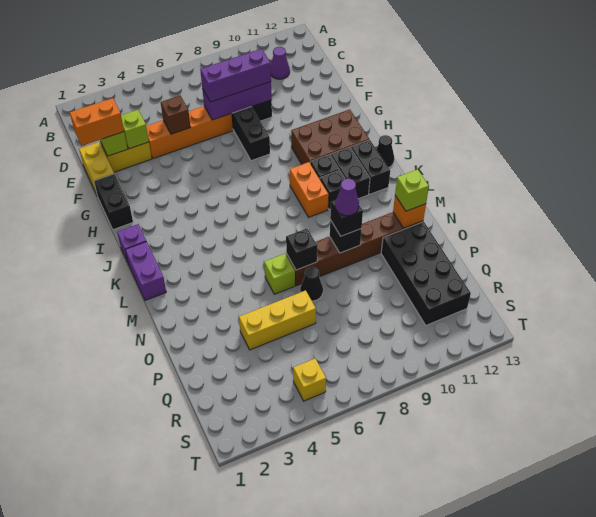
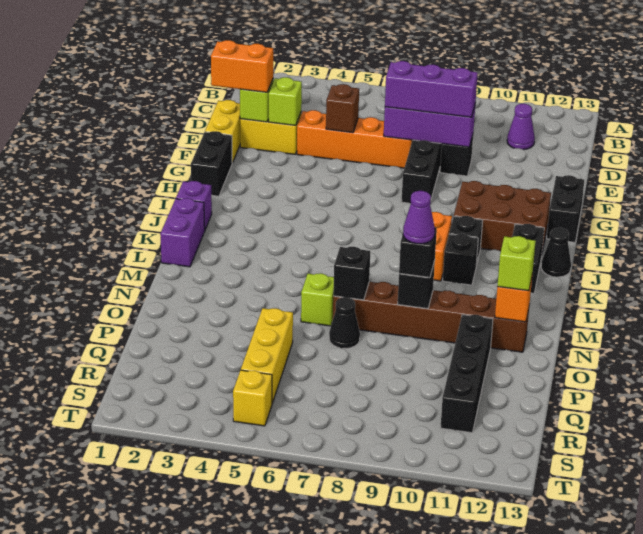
black brick J11:K11 level 1 -> black brick G13:H13 level 1
black brick O11:R12 level 1 -> black brick O11:R11 level 1
yellow brick P4:P6 level 1 -> yellow brick P5:R5 level 1

